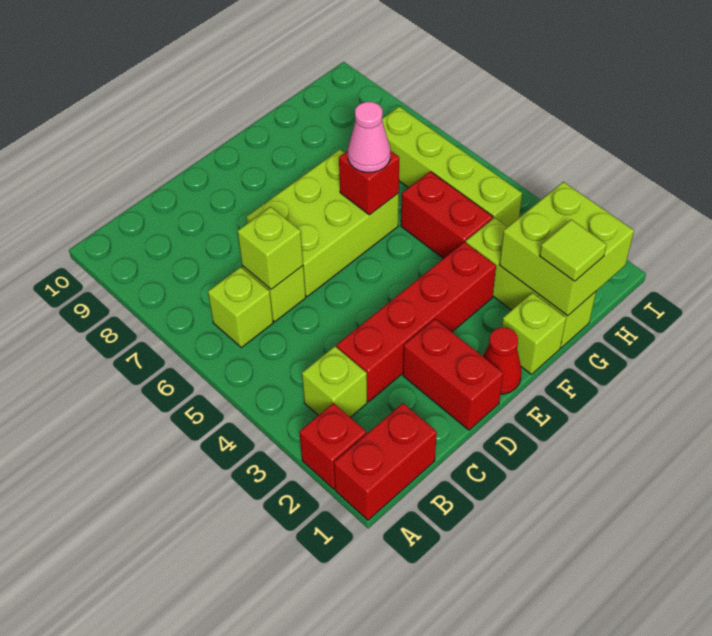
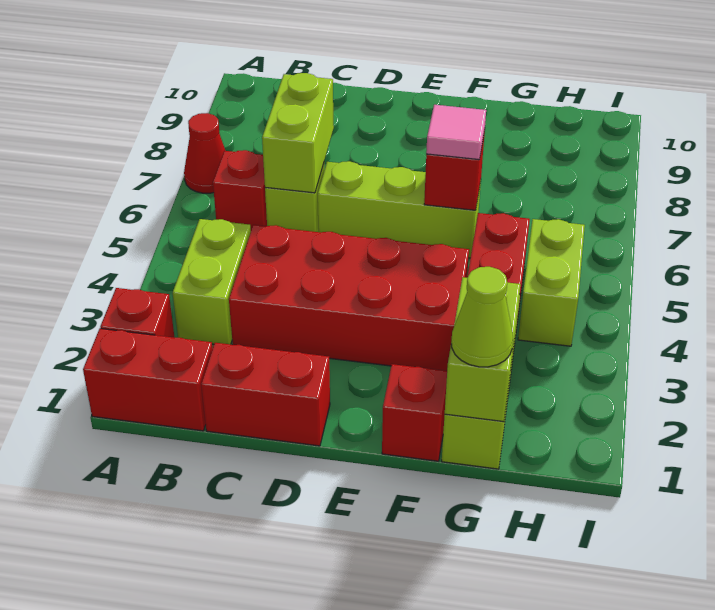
lime brick B3 level 1 -> lime brick B3:B4 level 1
lime brick B6 level 1 -> red brick B6 level 1
red brick C3:F3 level 1 -> red brick C3:F4 level 1
lime brick C6 level 2 -> lime brick C6:C7 level 2
red brick D1:D2 level 1 -> red brick C1:D1 level 1
lime brick D6:F7 level 1 -> lime brick D6:F6 level 1
red cone E1 level 1 -> red cone A7 level 1
lime brick F1 level 1 -> red brick F1 level 1
pink cone F6 level 3 -> pink tile F6 level 3
lime brick G1:H2 level 2 -> lime brick G1:G2 level 2
lime tile G1 level 3 -> lime cone G1 level 3
lime brick H4:H7 level 1 -> lime brick H4:H5 level 1

